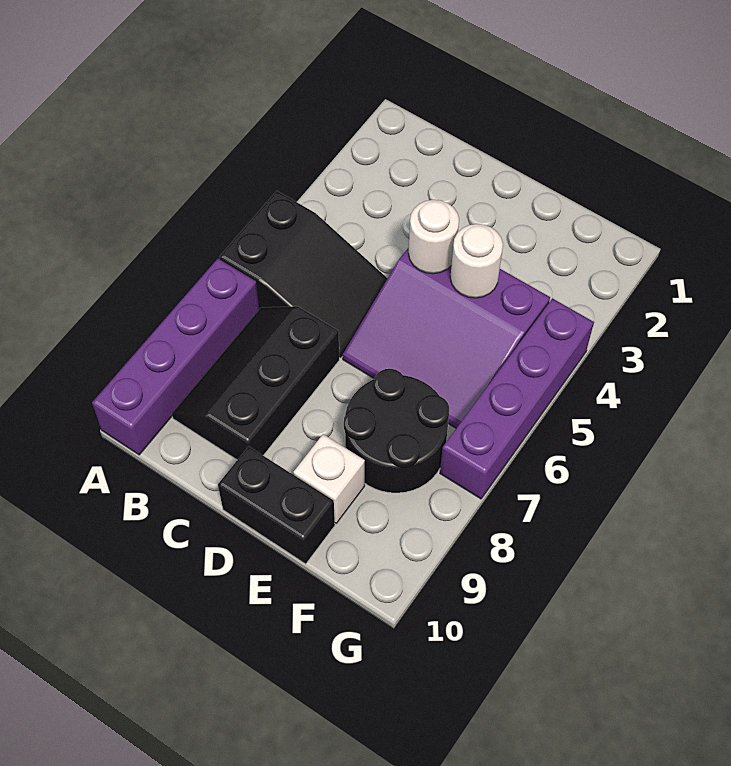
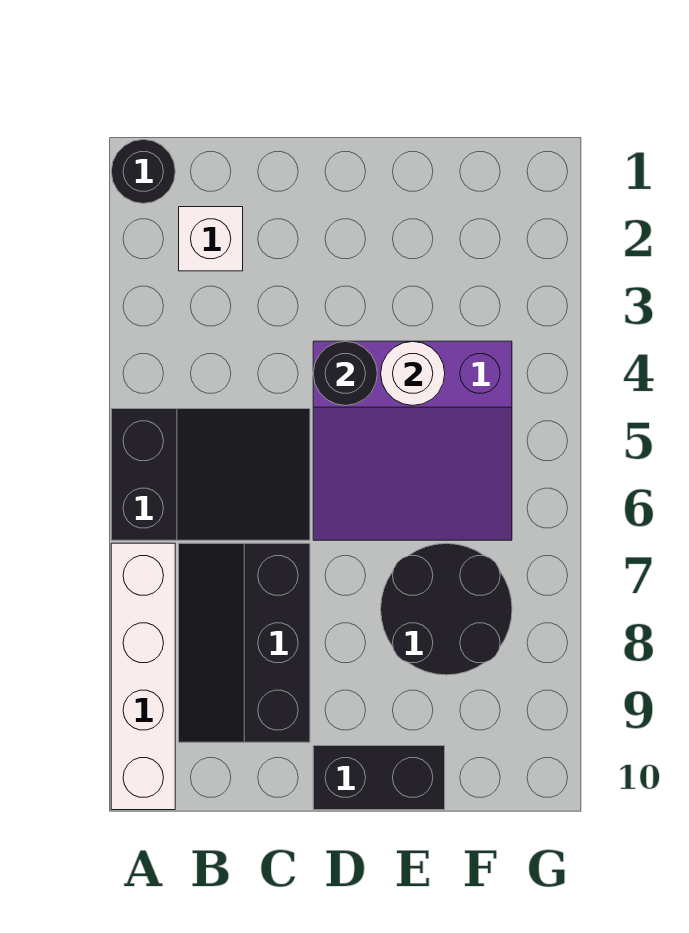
none -> black round brick A1 level 1
purple brick A7:A10 level 1 -> white brick A7:A10 level 1
white round brick D4 level 2 -> black round brick D4 level 2
white brick E9 level 1 -> white brick B2 level 1
purple brick G4:G7 level 1 -> none

